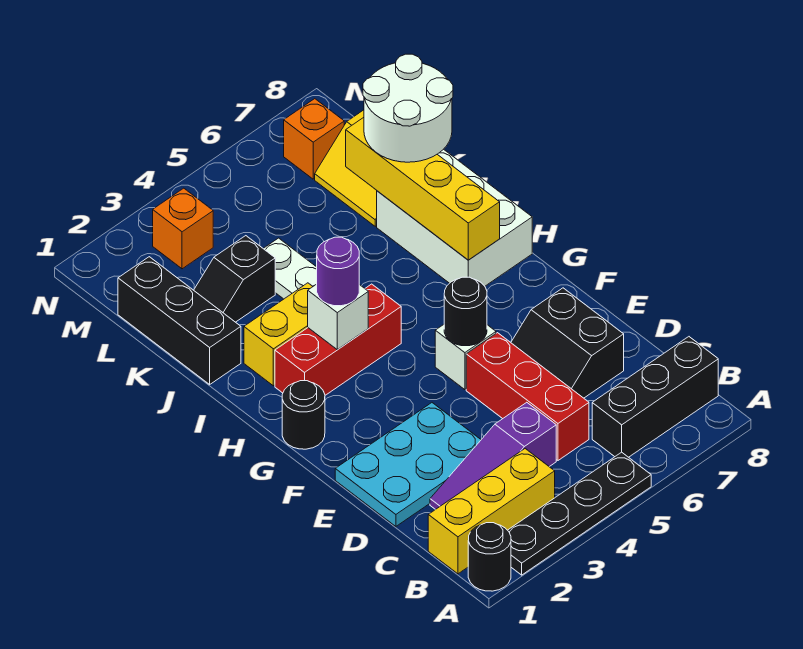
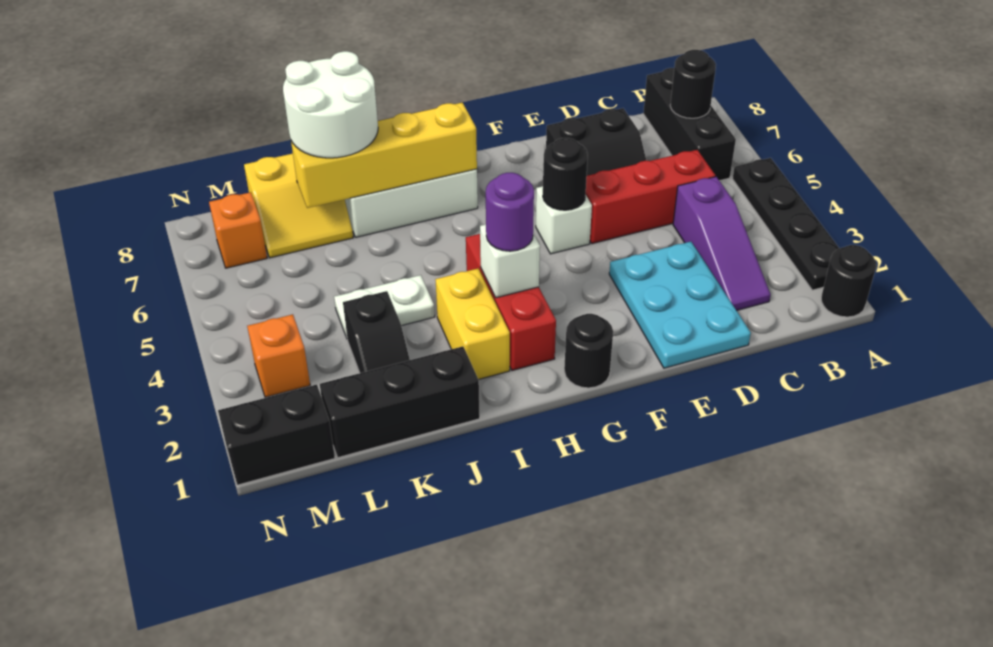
yellow brick B1:B3 level 1 -> none
none -> black round brick B7 level 2
none -> black brick M1:N1 level 1

